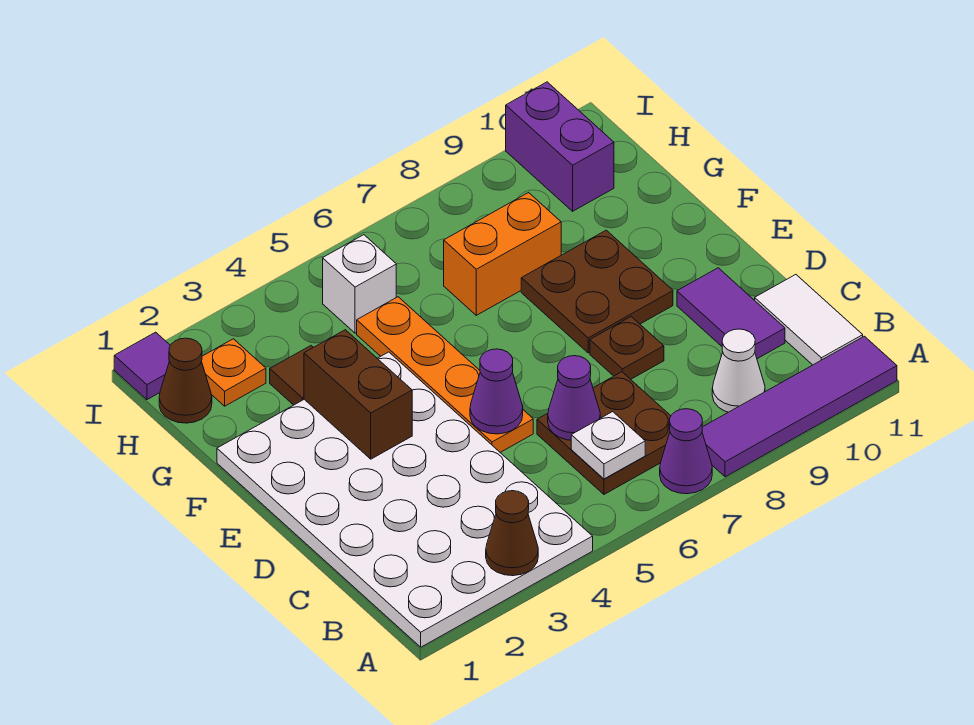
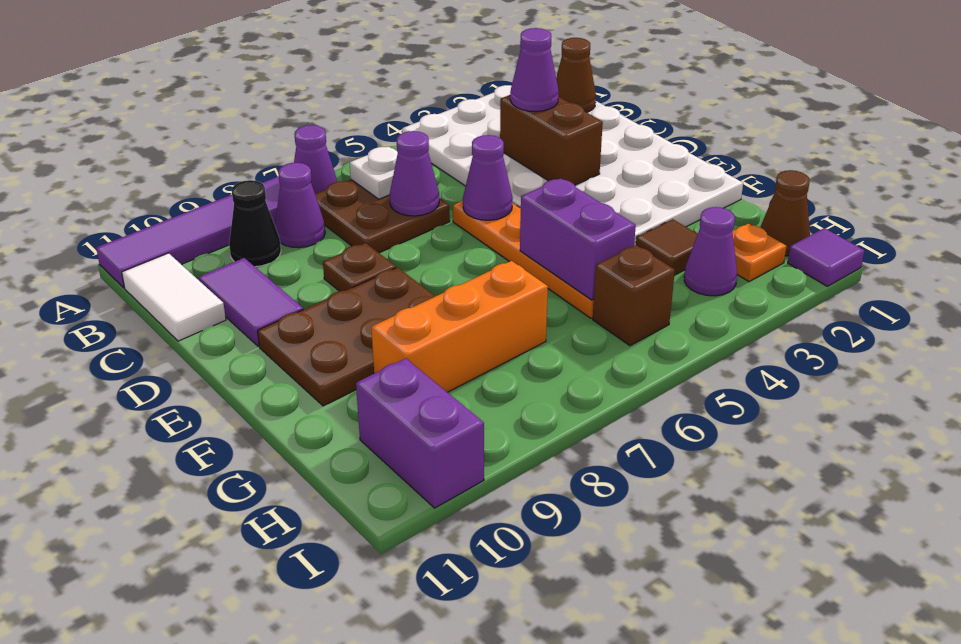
brown cone A3 level 2 -> brown cone B1 level 2
none -> purple cone B8 level 1
white cone B9 level 1 -> black cone B9 level 1
none -> purple cone C3 level 3
brown brick E3:F3 level 2 -> brown brick C3:D3 level 2
brown plate E8:F9 level 1 -> brown plate E8:F10 level 1
none -> purple brick F5:G5 level 2
orange brick G7:G8 level 1 -> orange brick G7:G9 level 1
none -> purple cone H3 level 1
white brick H5 level 1 -> brown brick H5 level 1

